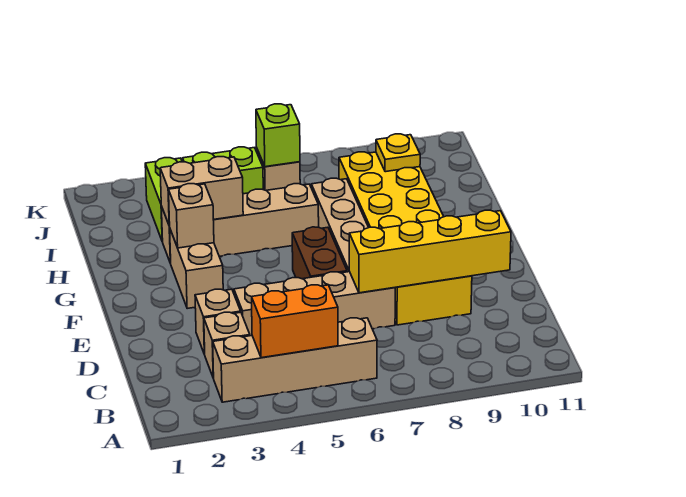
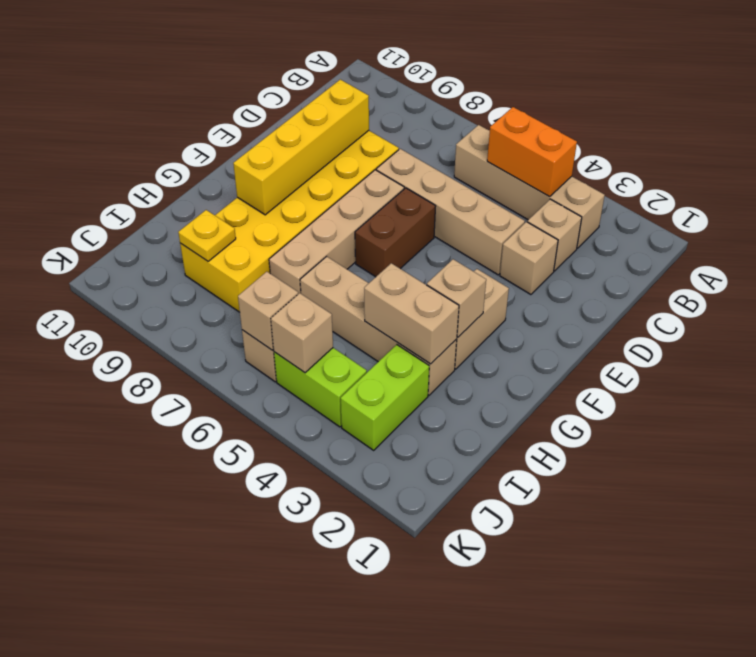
yellow brick D7:D10 level 2 -> yellow brick D9:G9 level 2
none -> tan brick J5 level 2
lime brick J6 level 2 -> tan brick J6 level 2

